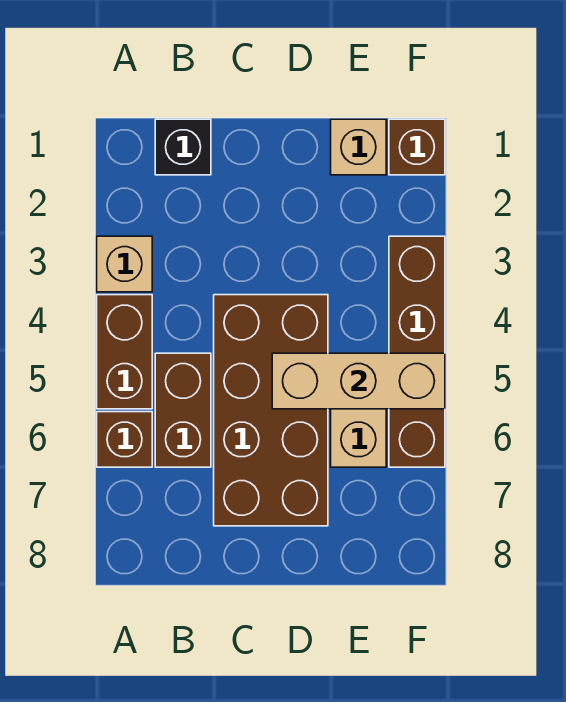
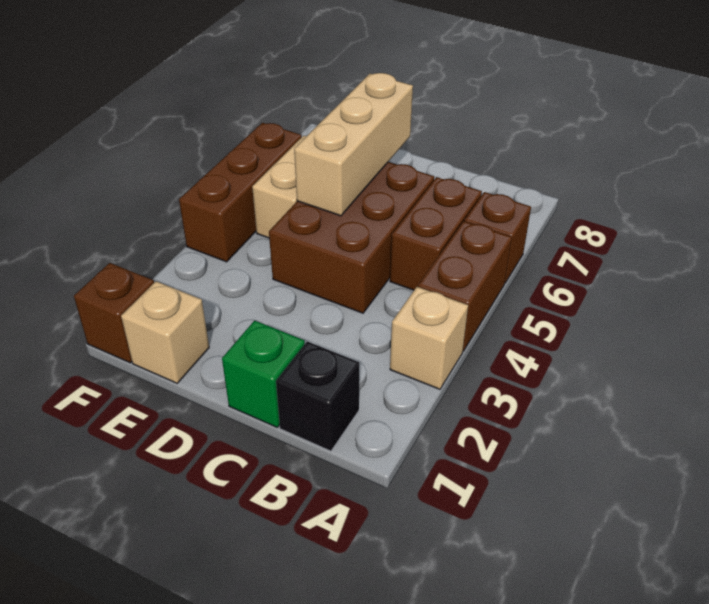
none -> green brick C1 level 1
brown brick C4:D7 level 1 -> brown brick C4:D6 level 1
tan brick D5:F5 level 2 -> tan brick D5:D7 level 2
brown brick F3:F6 level 1 -> brown brick F4:F6 level 1

